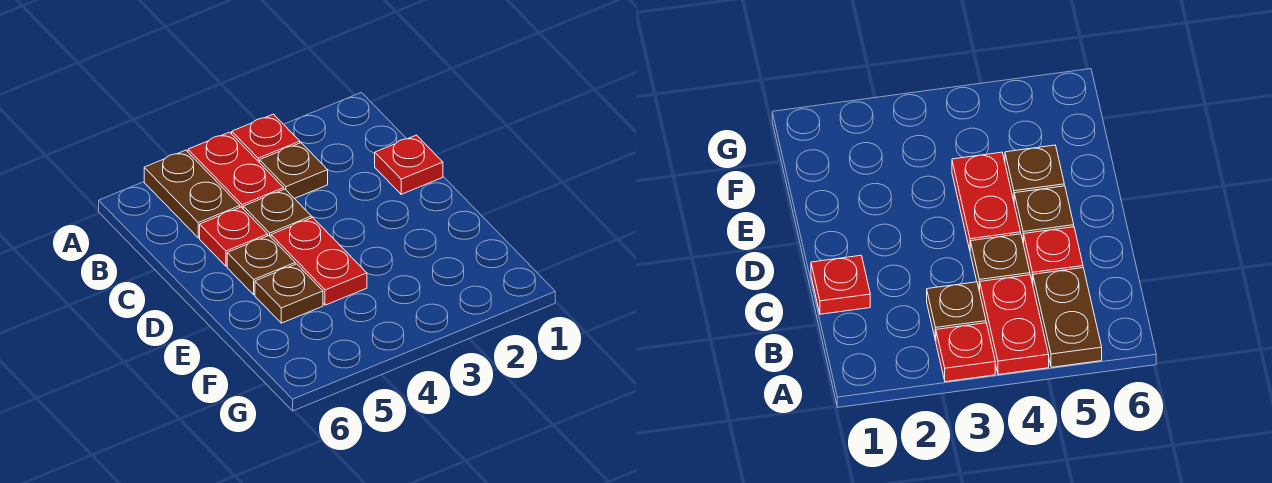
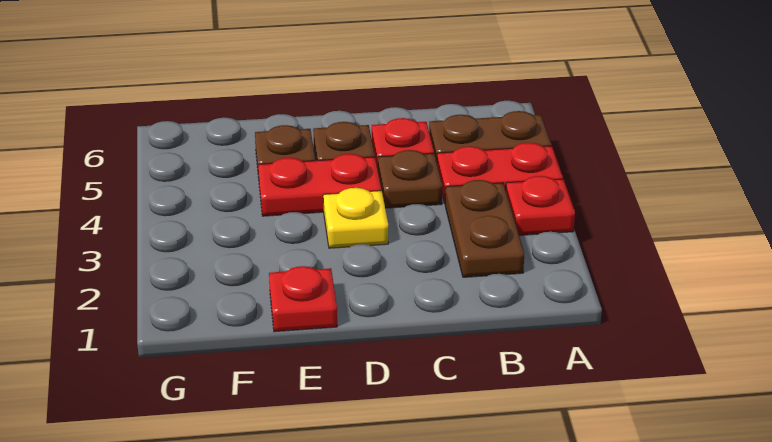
brown plate B3 level 1 -> brown plate B2:B3 level 1
red plate C1 level 1 -> red plate E1 level 1
none -> yellow plate D3 level 1

